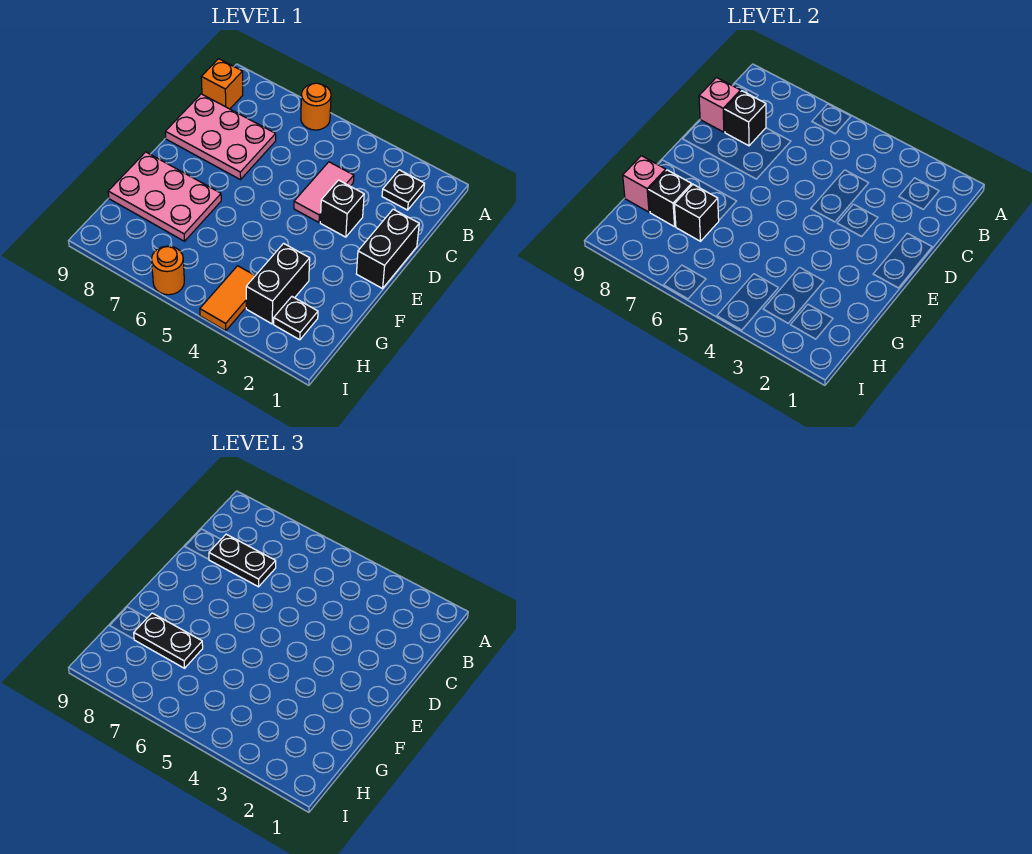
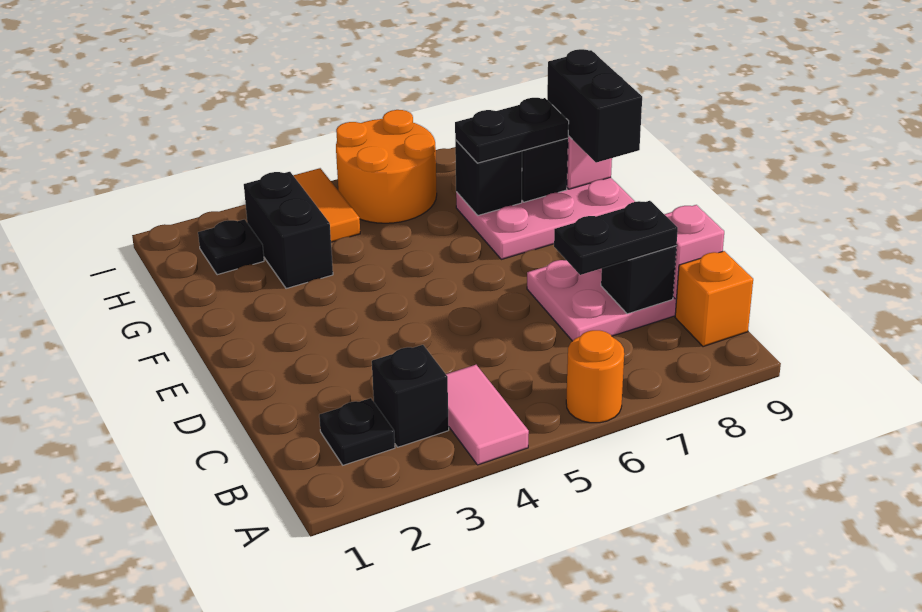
pink tile C4:D4 level 1 -> pink tile A4:B4 level 1
black brick D1:E1 level 1 -> black brick F9:G9 level 3
black brick D3 level 1 -> black brick B3 level 1
orange round brick I6 level 1 -> orange round brick H5:I6 level 1

